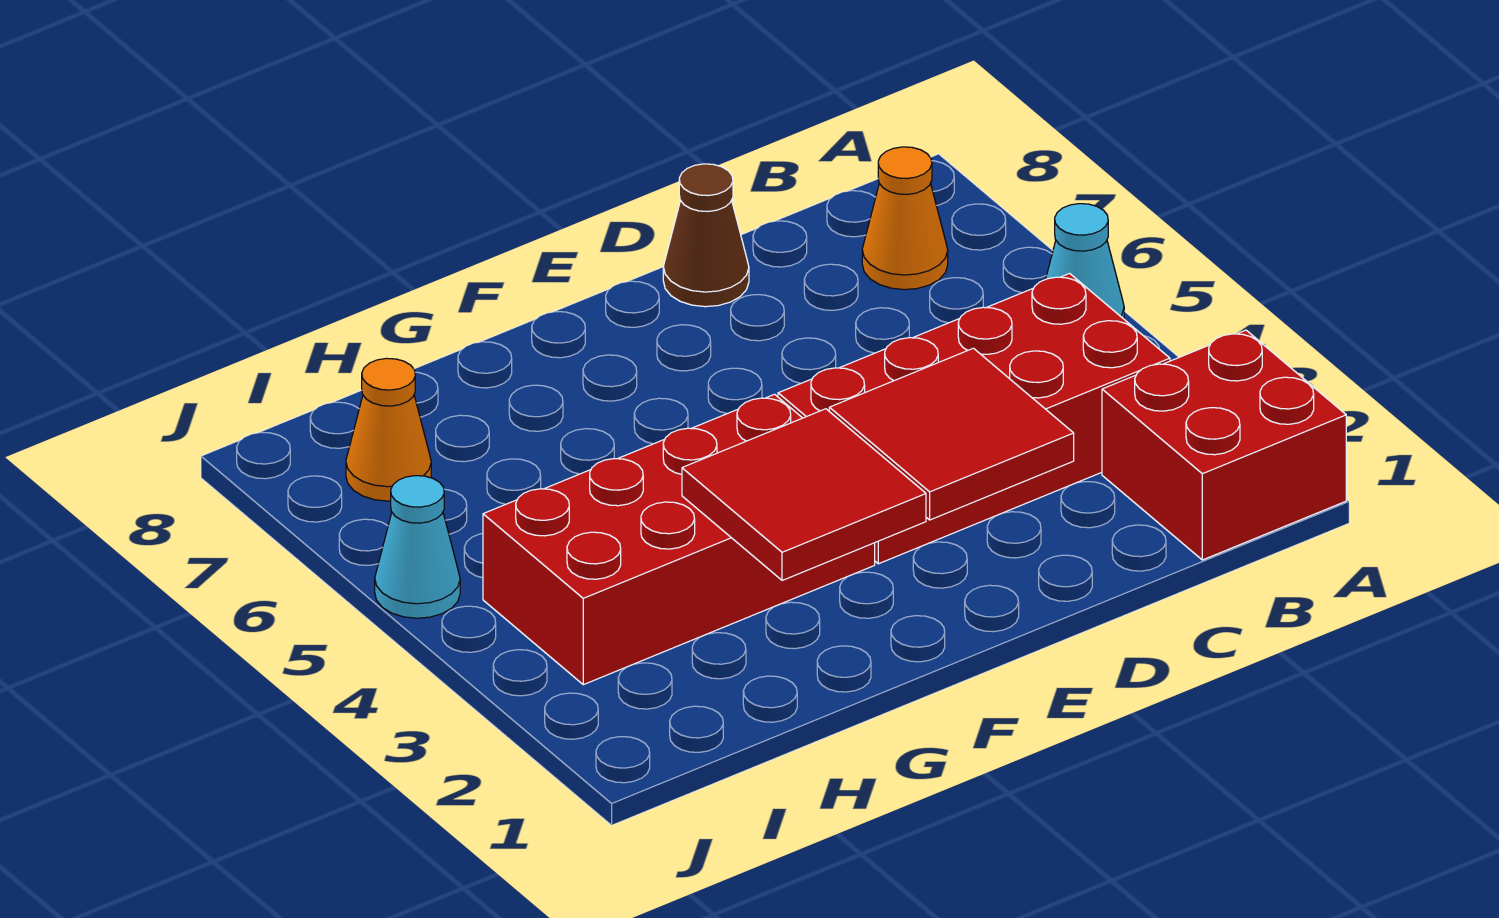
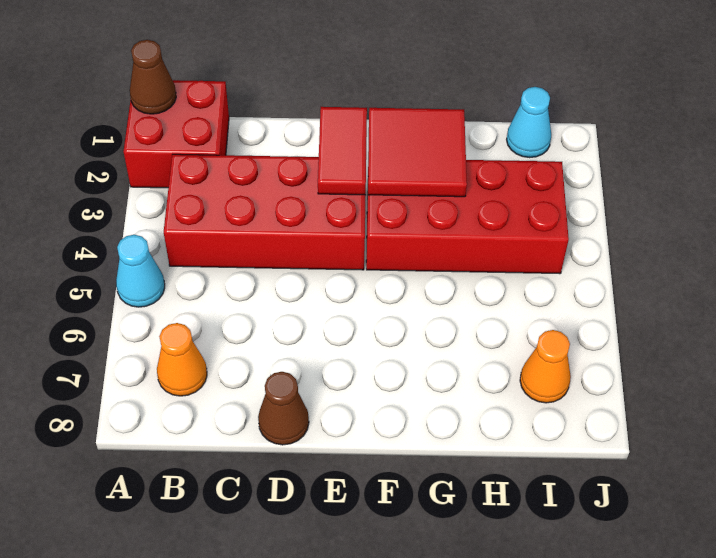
none -> brown cone A1 level 2
red tile D2:E3 level 2 -> red tile E2:E3 level 2
cyan cone J5 level 1 -> cyan cone I1 level 1

